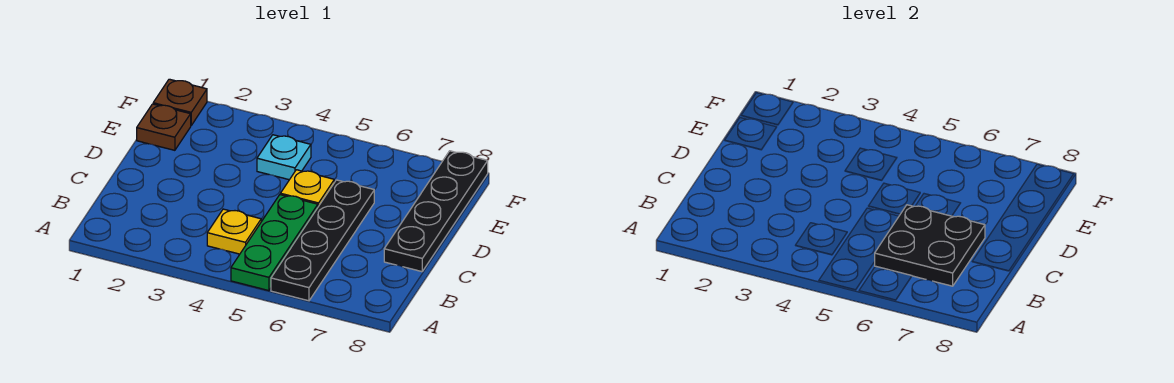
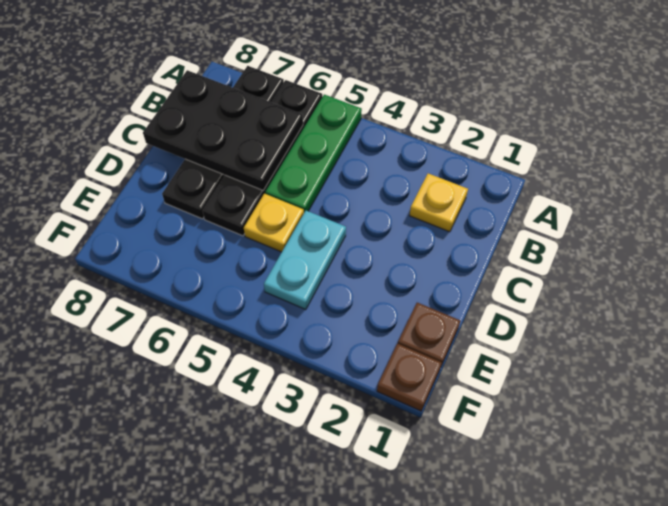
yellow plate B4 level 1 -> yellow plate B2 level 1
black plate B6:C7 level 2 -> black plate B6:C8 level 2
black plate C8:F8 level 1 -> black plate A7:D7 level 1
cyan plate E4 level 1 -> cyan plate D4:E4 level 1

